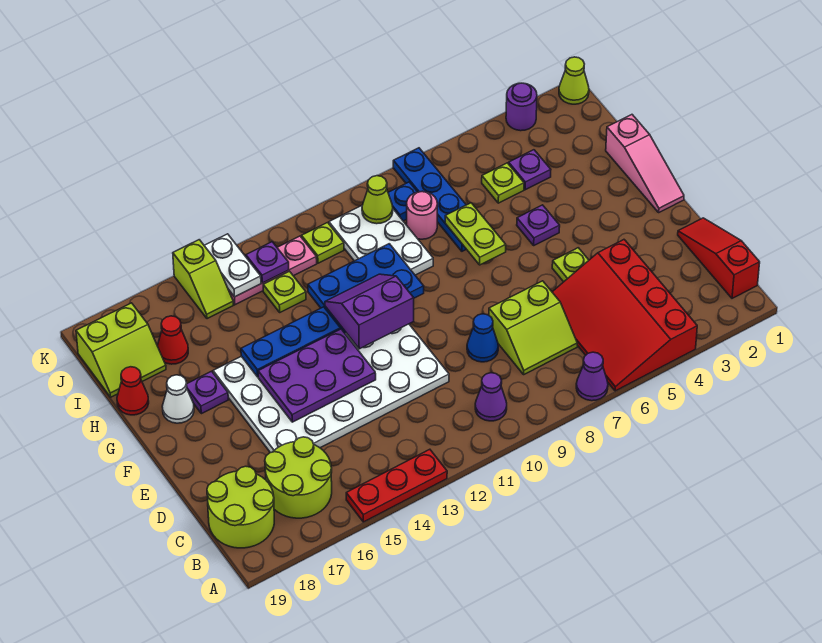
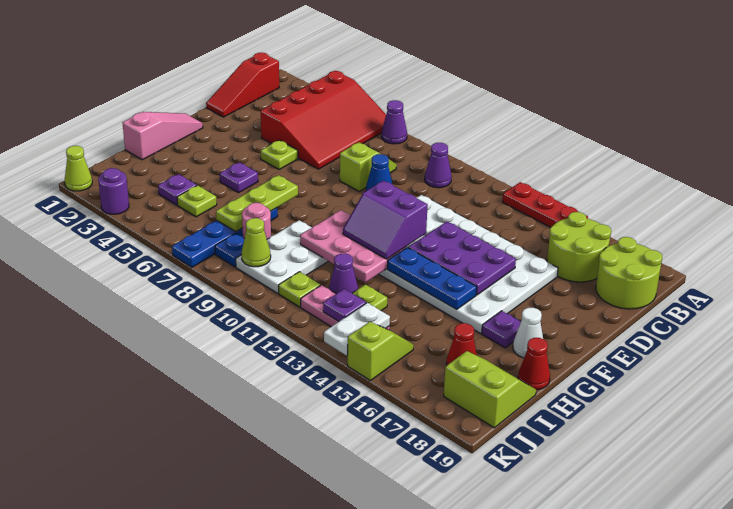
lime slope C7:D8 level 1 top D -> lime slope C8:D8 level 1 top D
lime plate G7:H7 level 2 -> lime plate G7:I7 level 2
blue plate G10:H12 level 2 -> pink plate G10:H12 level 2
none -> purple cone I12 level 1

